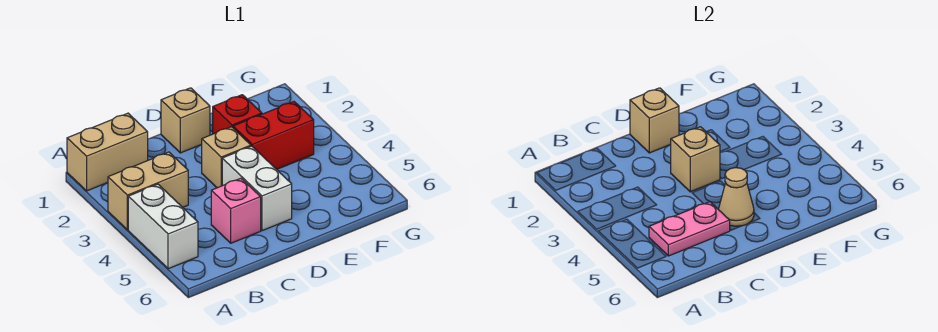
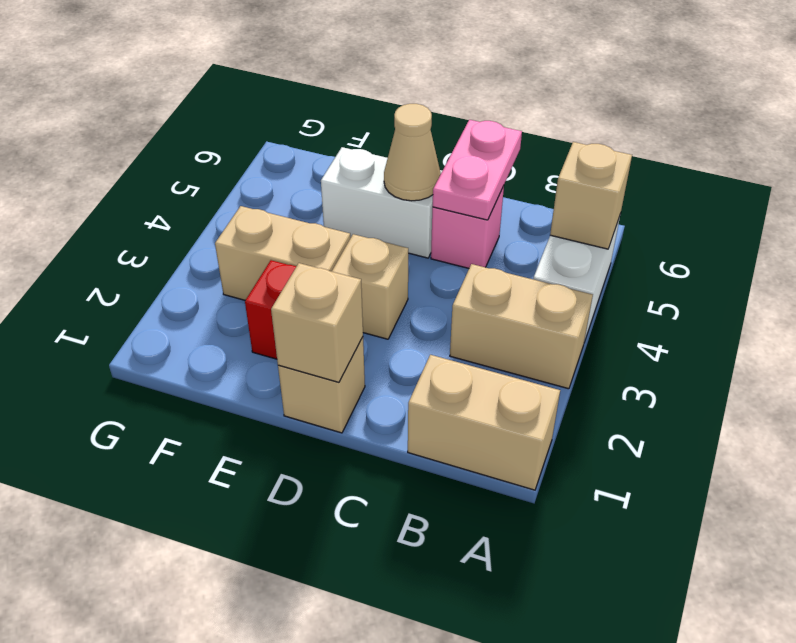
pink plate B5:C5 level 2 -> pink plate C5:C6 level 2
tan brick D3 level 2 -> tan brick A5 level 2
white brick D4:D5 level 1 -> white brick D5:E5 level 1
red brick E3:F3 level 1 -> tan brick E3:F3 level 1

